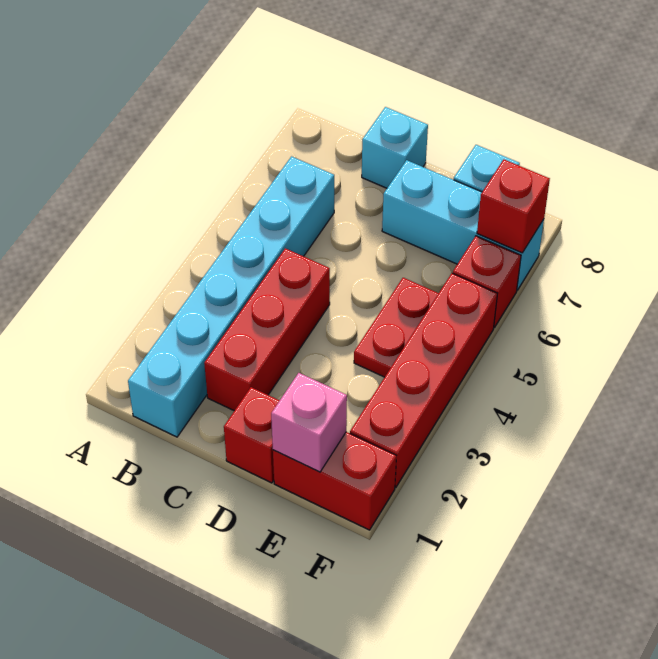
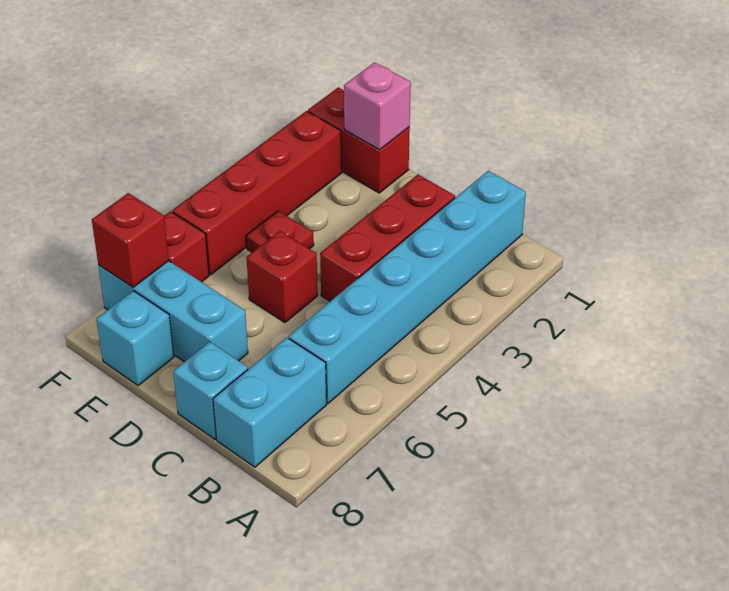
none -> cyan brick B7:B8 level 1
red brick D1 level 1 -> red brick D5 level 1
red plate E4:E5 level 1 -> red plate E4 level 1

